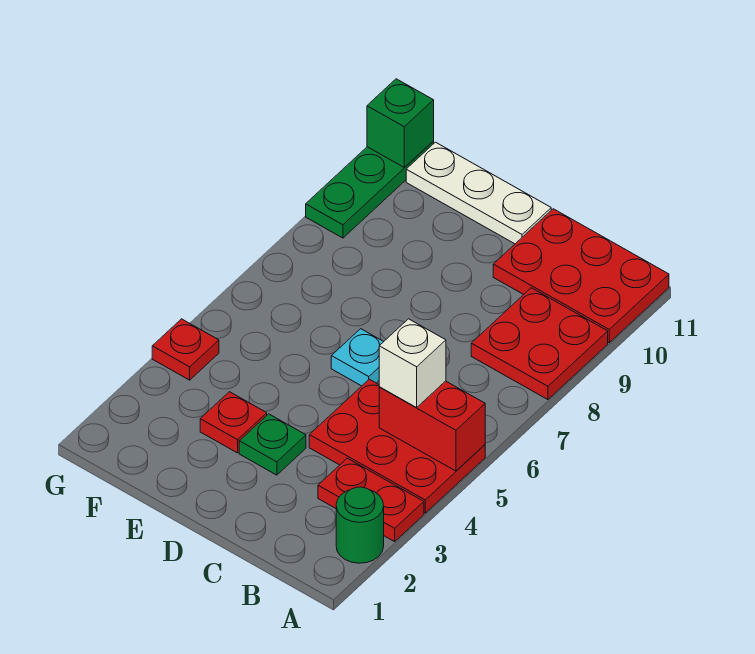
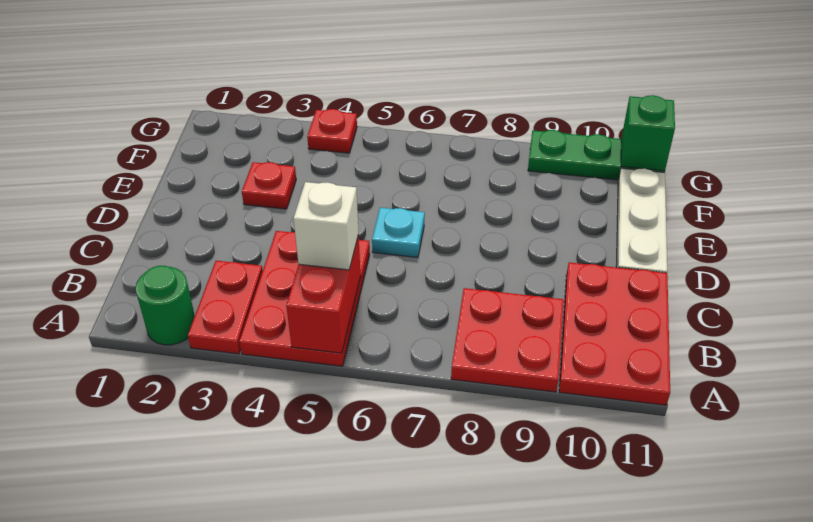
green plate D3 level 1 -> none

